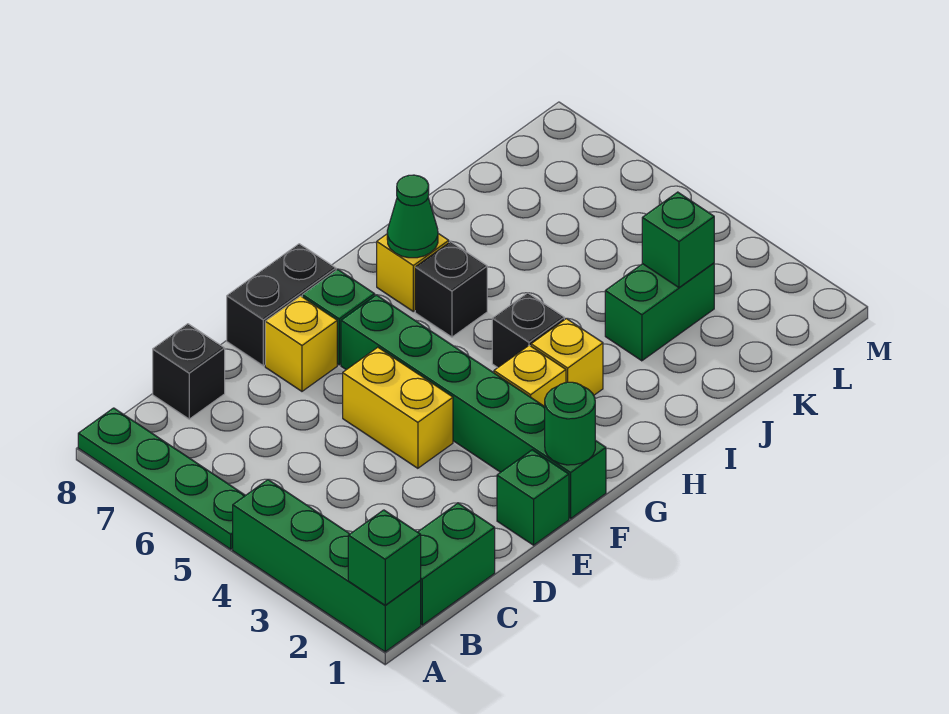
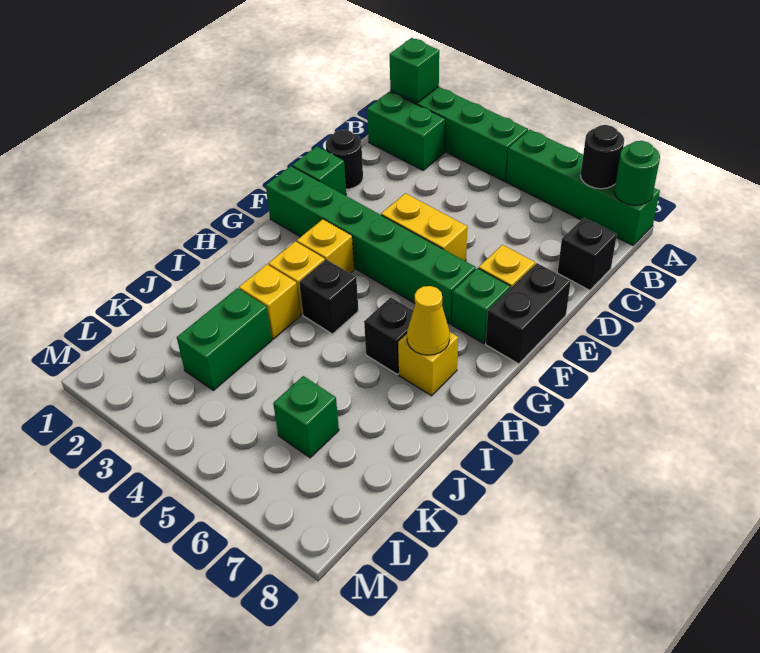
green plate A5:A8 level 1 -> green brick A5:A8 level 1
none -> black round brick A7 level 2
green brick B1:C1 level 1 -> green brick B1:B2 level 1
none -> black round brick D1 level 1
green round brick F1 level 2 -> green round brick A8 level 2
green cone H7 level 2 -> yellow cone H7 level 2
none -> yellow brick I3 level 1
green brick K3 level 2 -> green brick K6 level 1

